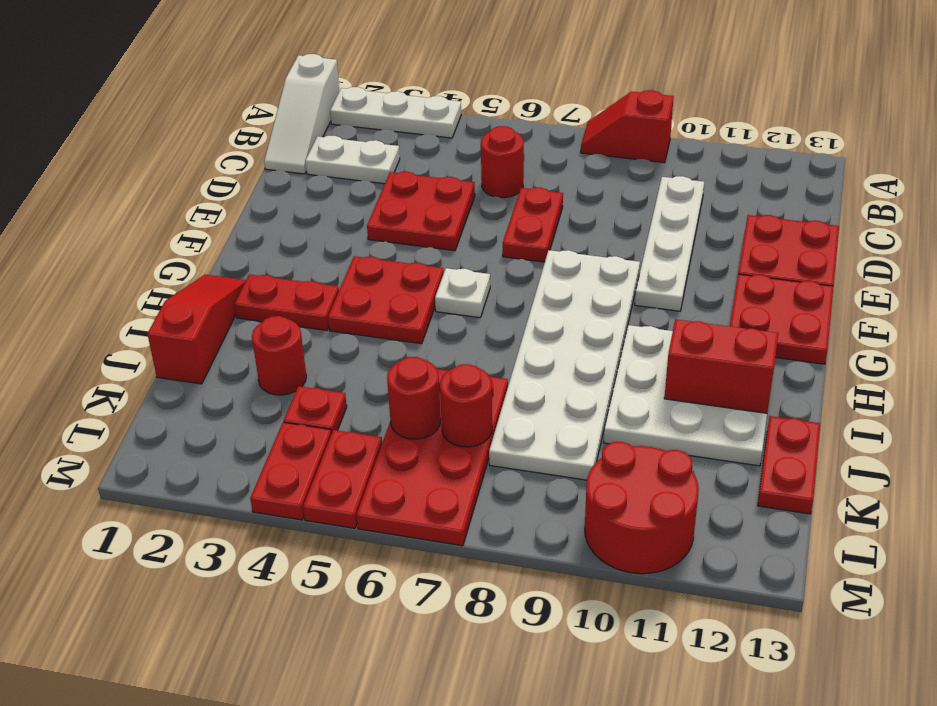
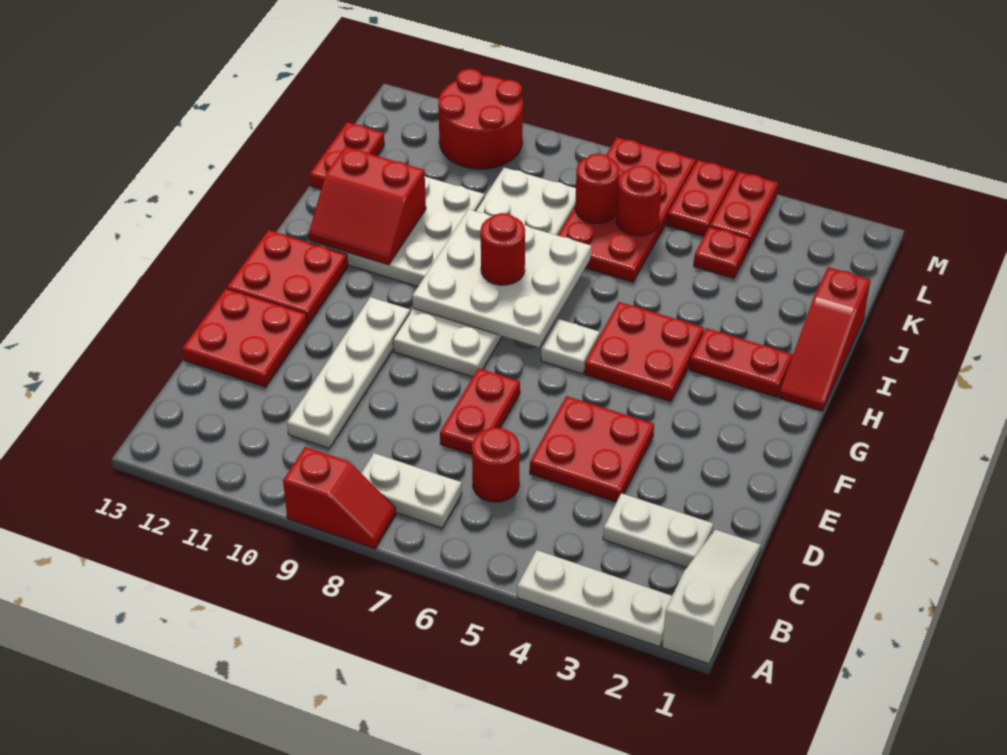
none -> white plate B7:B8 level 1
none -> white plate G7:I9 level 2
red round brick J3 level 1 -> red round brick H8 level 3

